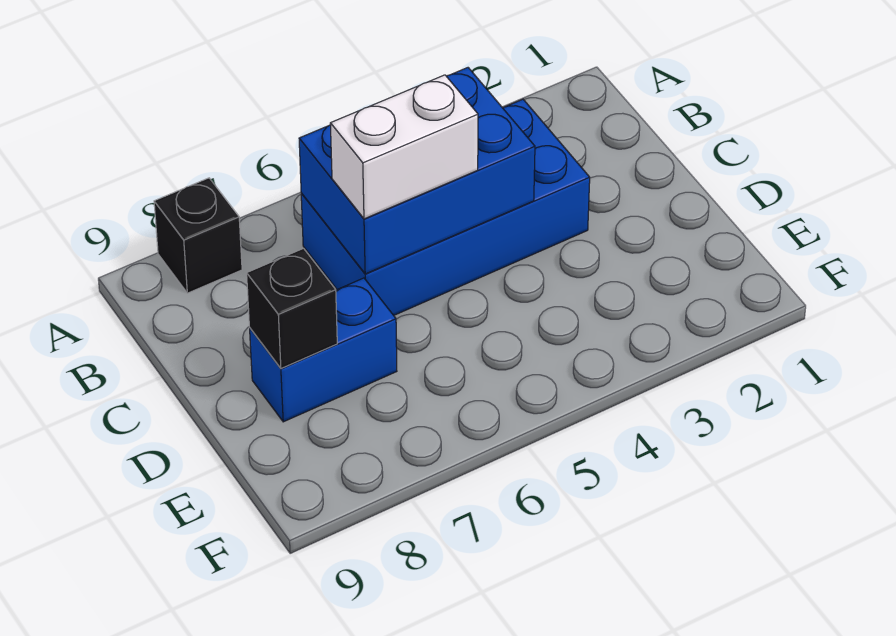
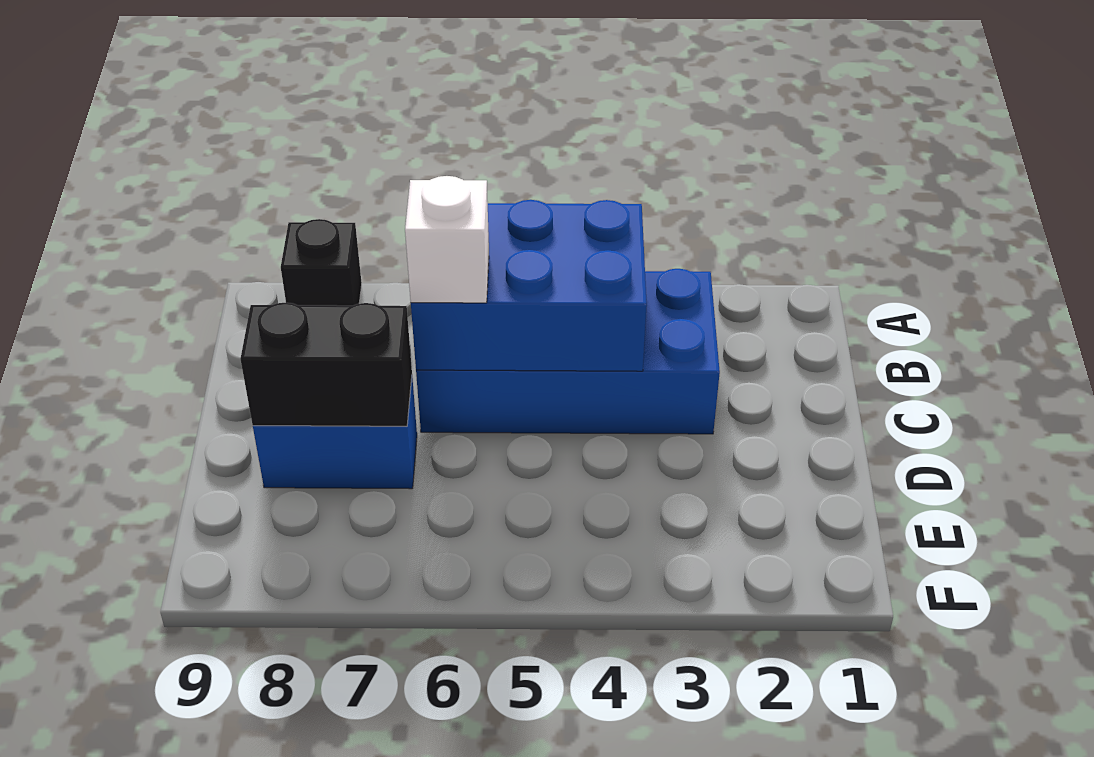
white brick C5:C6 level 3 -> white brick C6 level 3
black brick D8 level 2 -> black brick D7:D8 level 2

